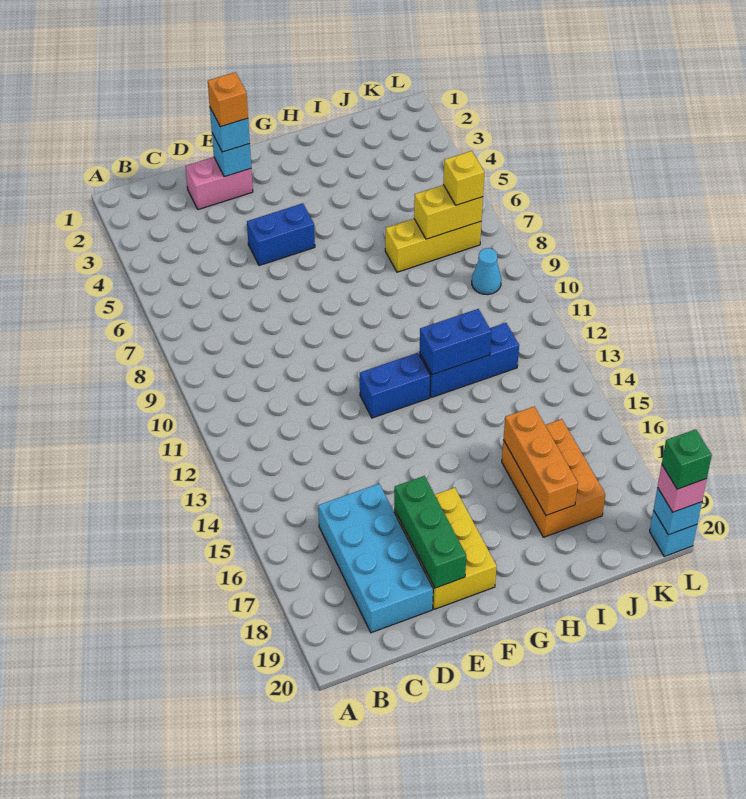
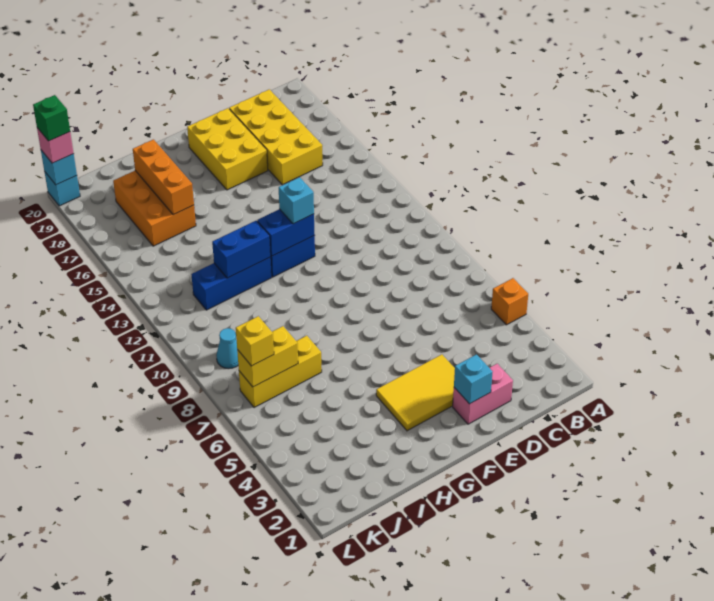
cyan brick C16:D19 level 1 -> yellow brick C16:D19 level 1
cyan brick E2 level 3 -> cyan brick F12 level 3
orange brick E2 level 4 -> orange brick A5 level 1
none -> yellow tile E3:G4 level 1
blue brick E5:F5 level 1 -> blue brick F12:G12 level 2
green brick E17:E19 level 2 -> none

